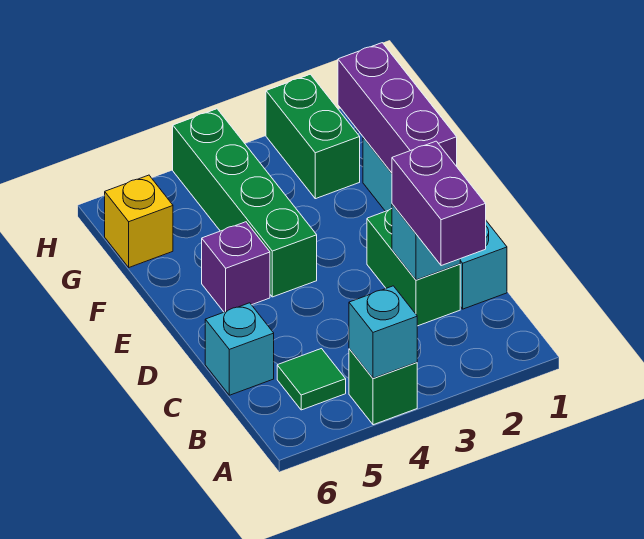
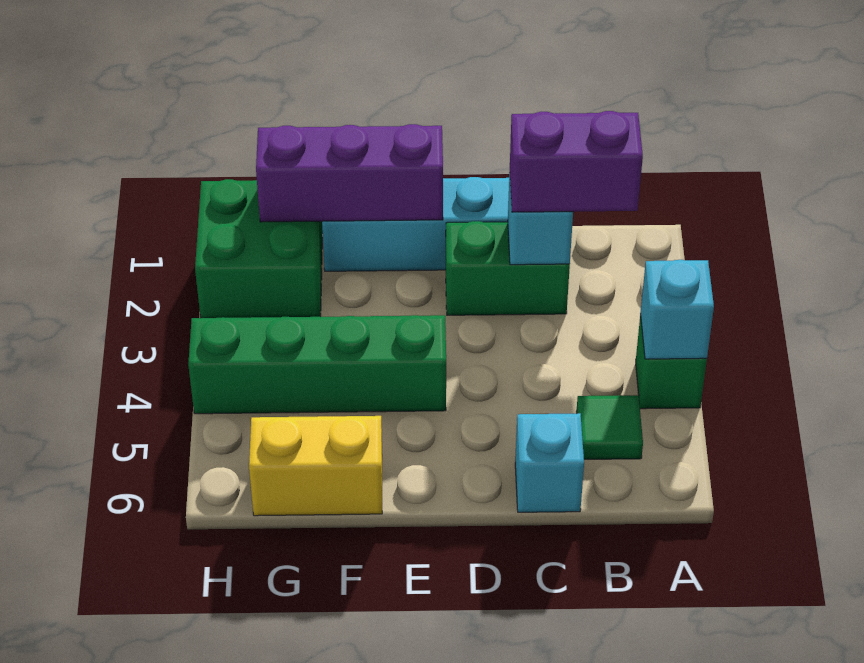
purple brick E5 level 1 -> none
green brick G2:H2 level 1 -> green brick G1:H2 level 1
yellow brick G6 level 1 -> yellow brick F6:G6 level 1

